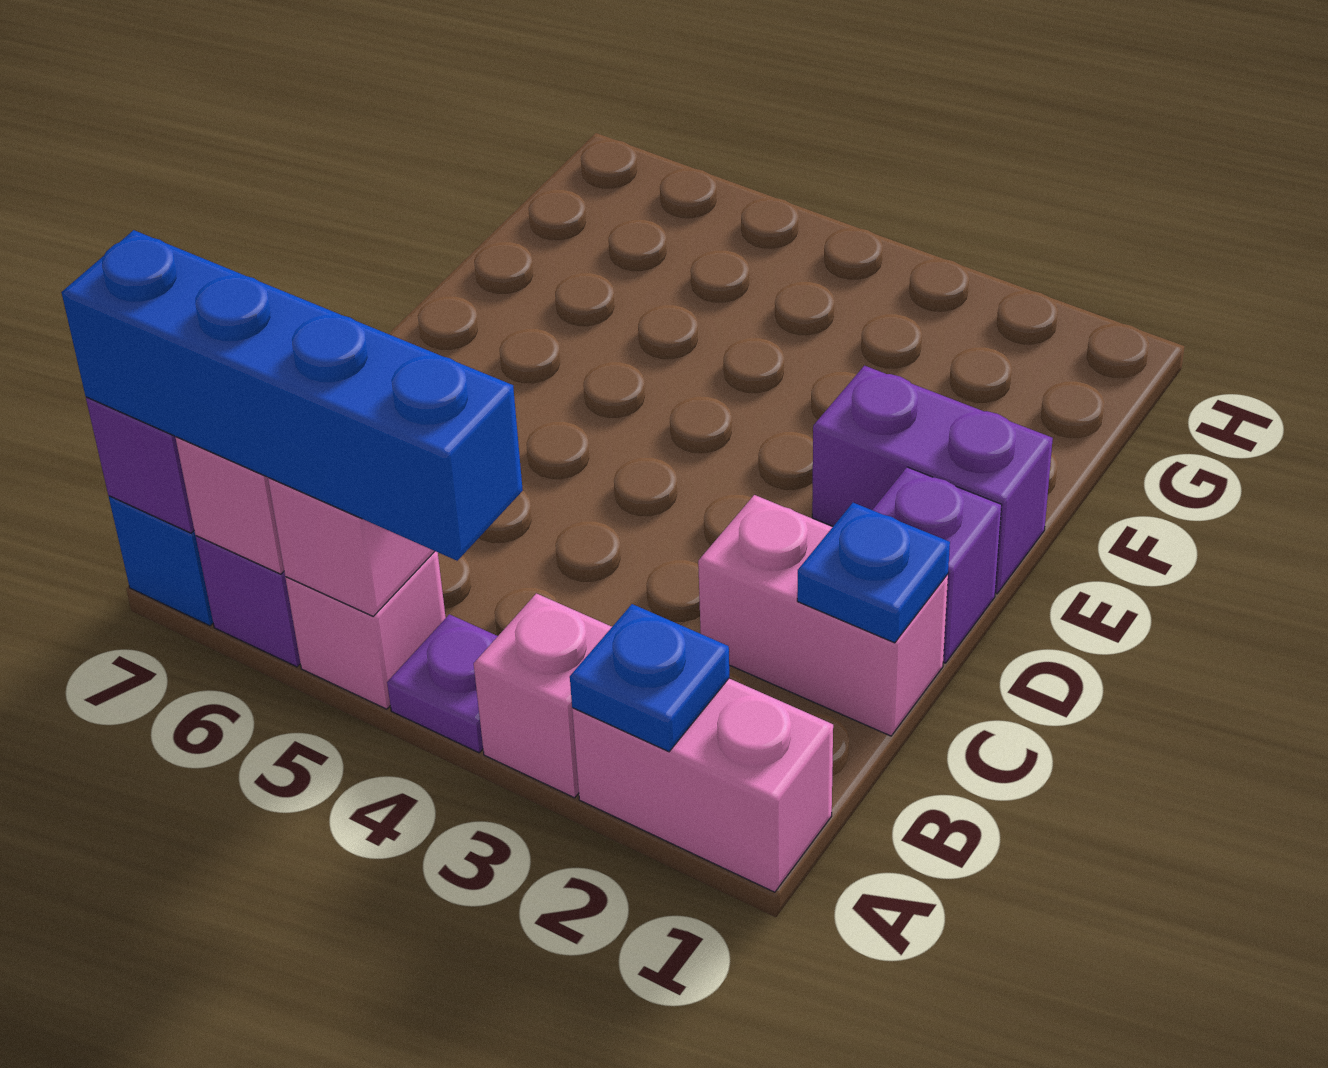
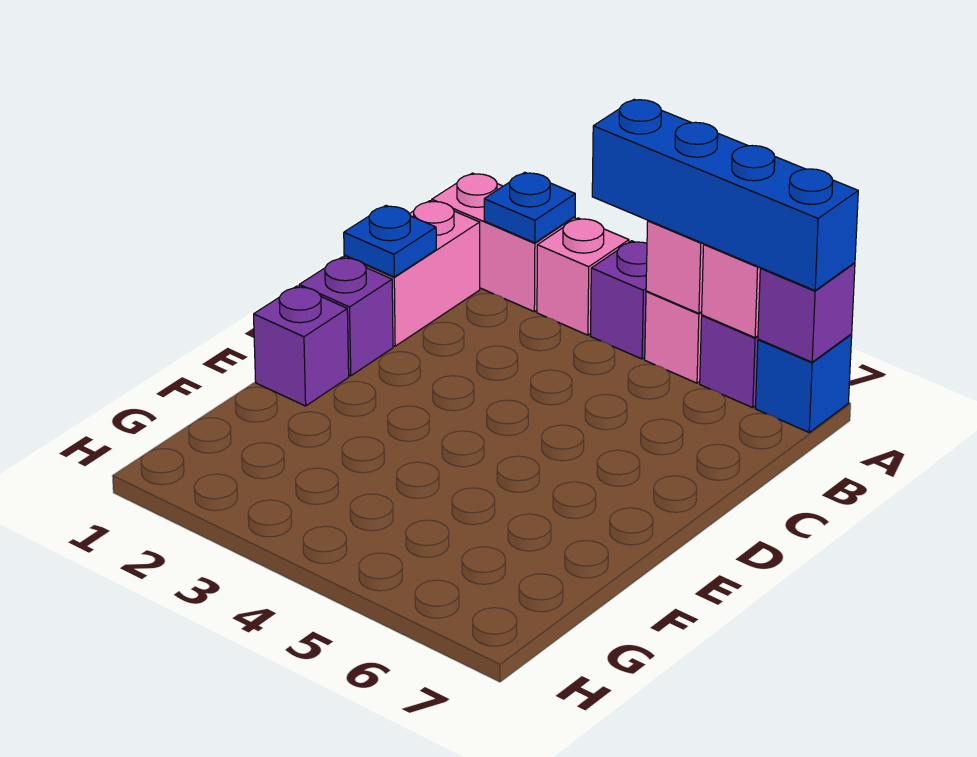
purple plate A4 level 1 -> purple brick A4 level 1
pink brick C1:C2 level 1 -> pink brick B1:C1 level 1
purple brick E1:E2 level 1 -> purple brick E1 level 1

